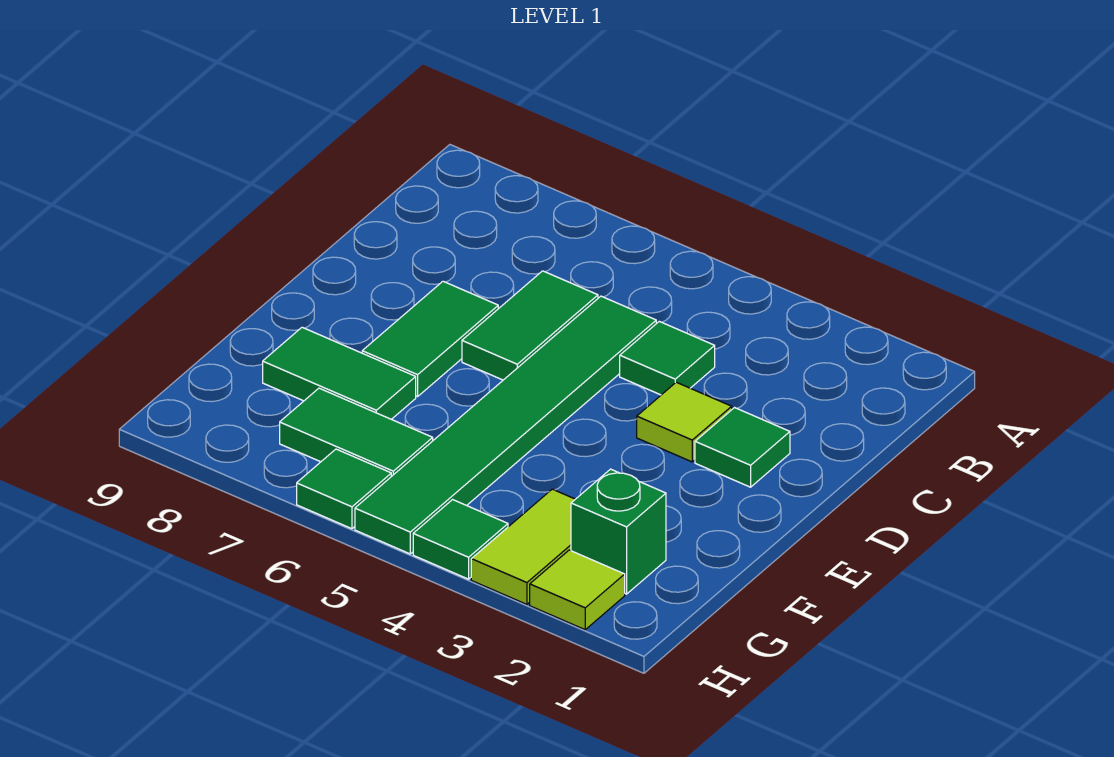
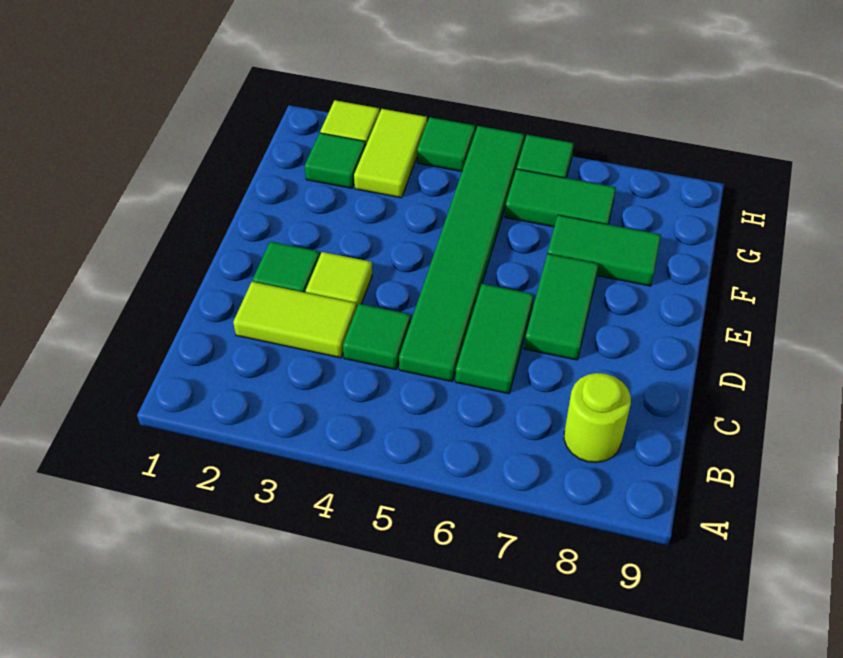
none -> lime round brick B8 level 1
none -> lime tile C2:C3 level 1
green brick G2 level 1 -> green tile G2 level 1

